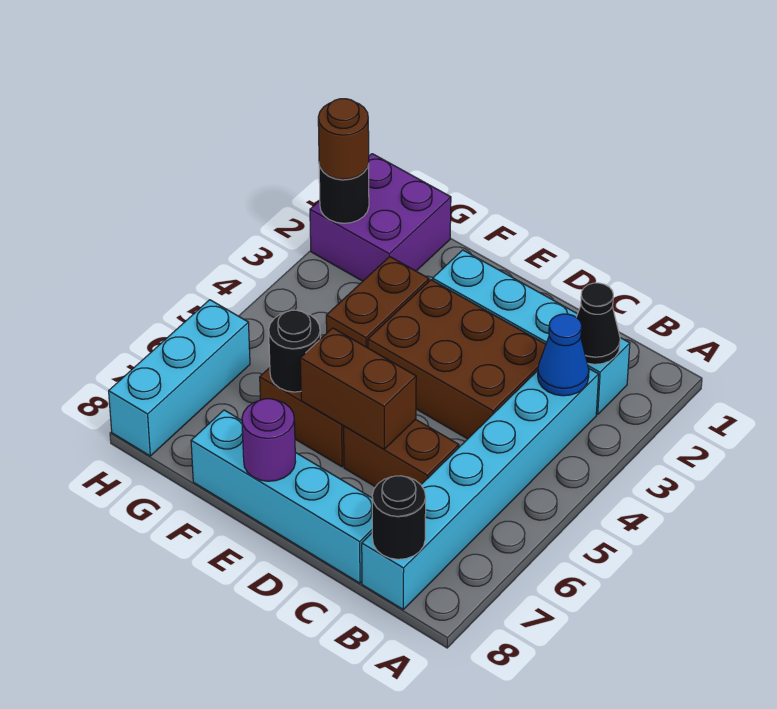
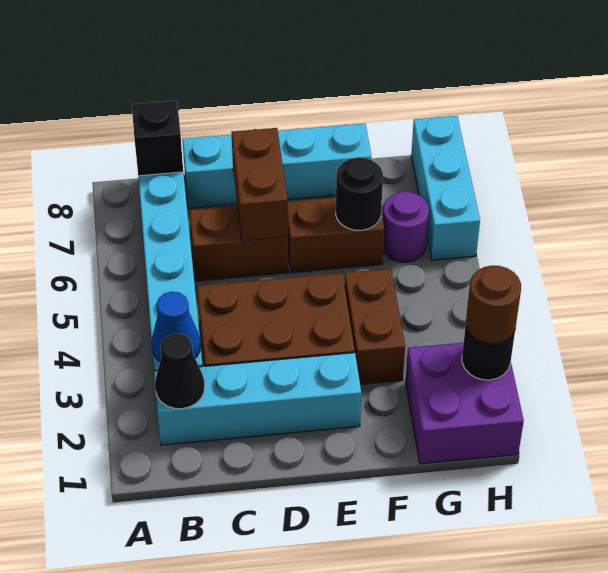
black round brick B8 level 2 -> black brick B8 level 2
brown brick D6:E6 level 2 -> brown brick D6:D7 level 2
purple round brick E8 level 2 -> purple round brick G6 level 1

